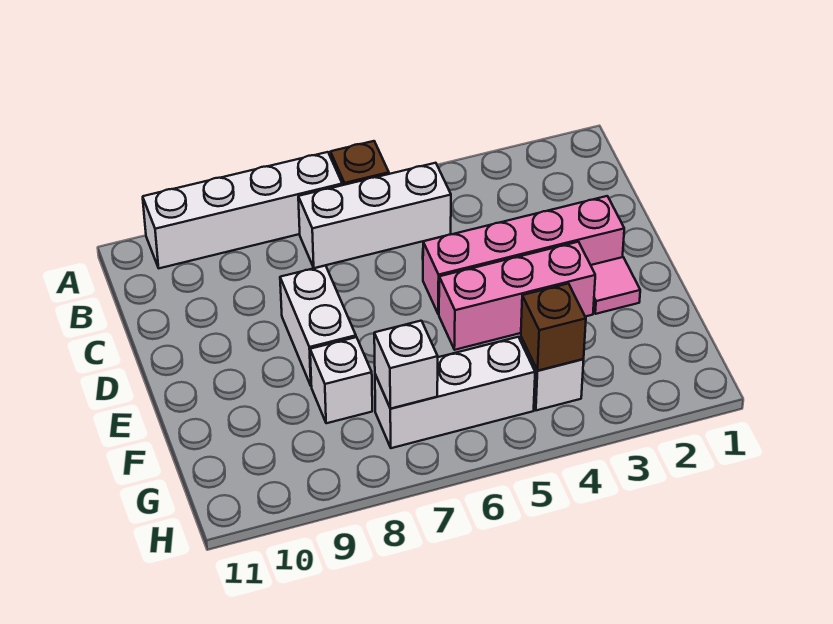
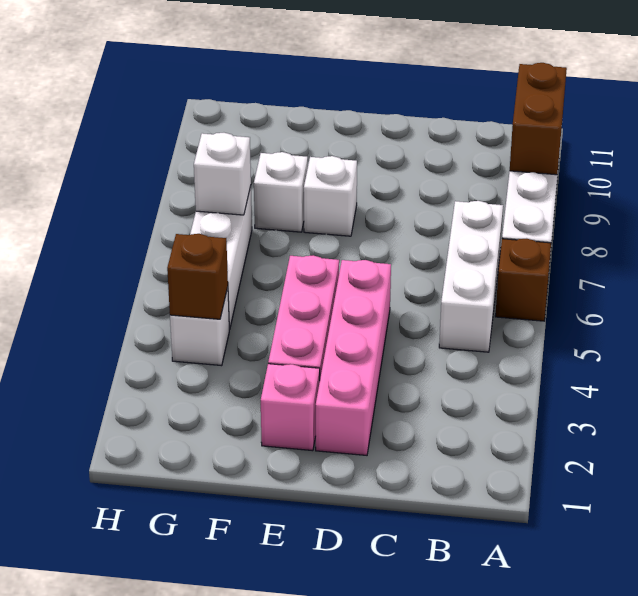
none -> brown brick A9:A10 level 2
white brick D8:E8 level 1 -> white brick E8 level 1
pink tile E2 level 1 -> pink brick E2 level 1

